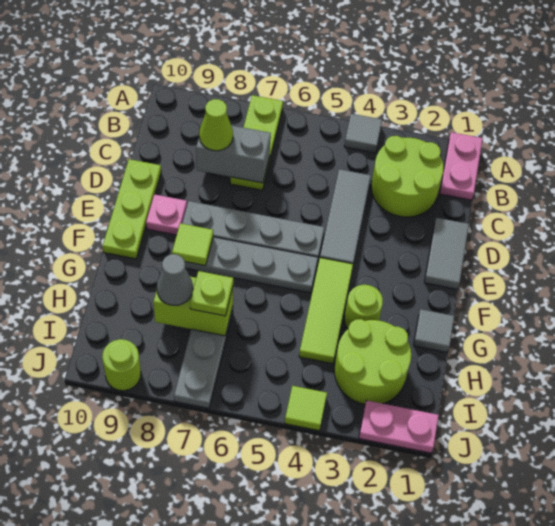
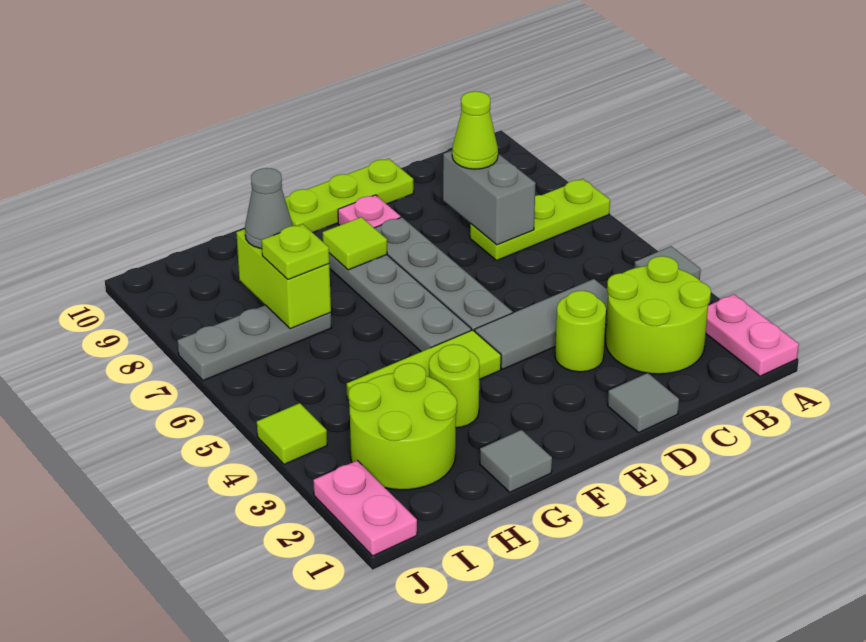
pink plate A1:B1 level 1 -> pink plate A1:A2 level 1
grey tile D1:E1 level 1 -> grey tile D1 level 1
lime round brick J9 level 1 -> lime round brick D3 level 1

